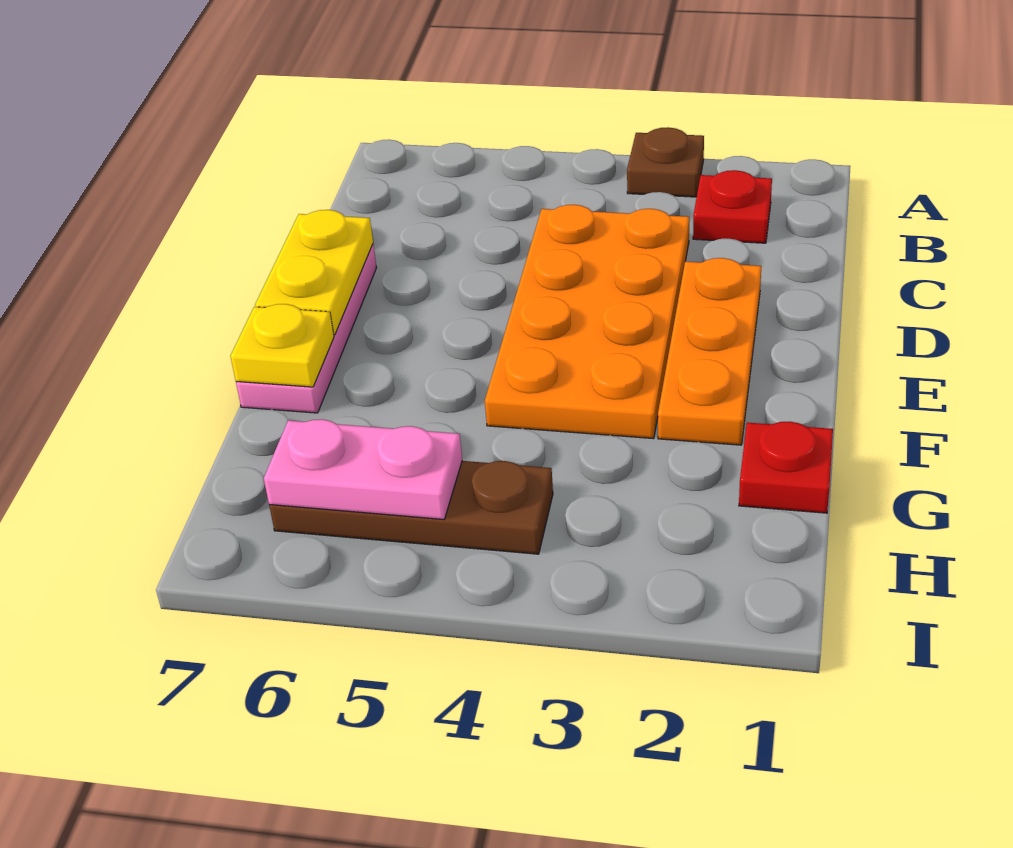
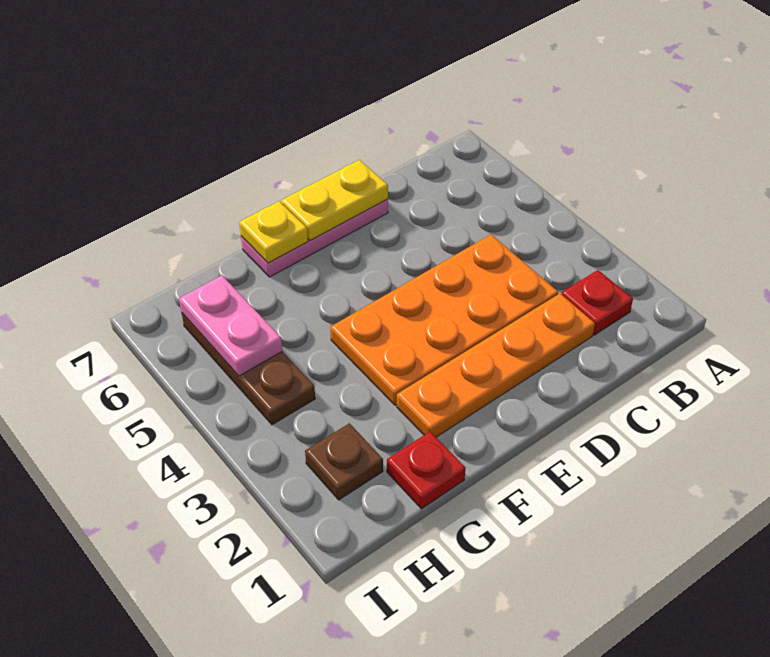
brown plate A3 level 1 -> brown plate H2 level 1
orange plate D2:F2 level 1 -> orange plate C2:F2 level 1

